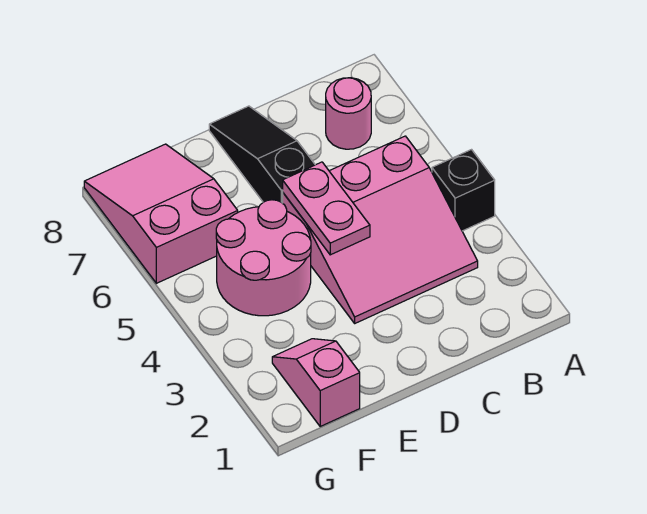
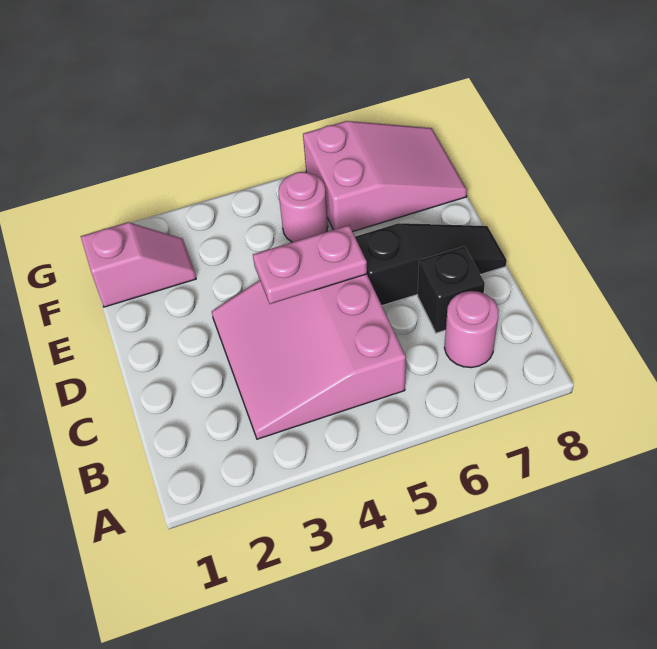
black brick A4 level 1 -> black brick C7 level 1
pink round brick E4:F5 level 1 -> pink round brick F5 level 1

